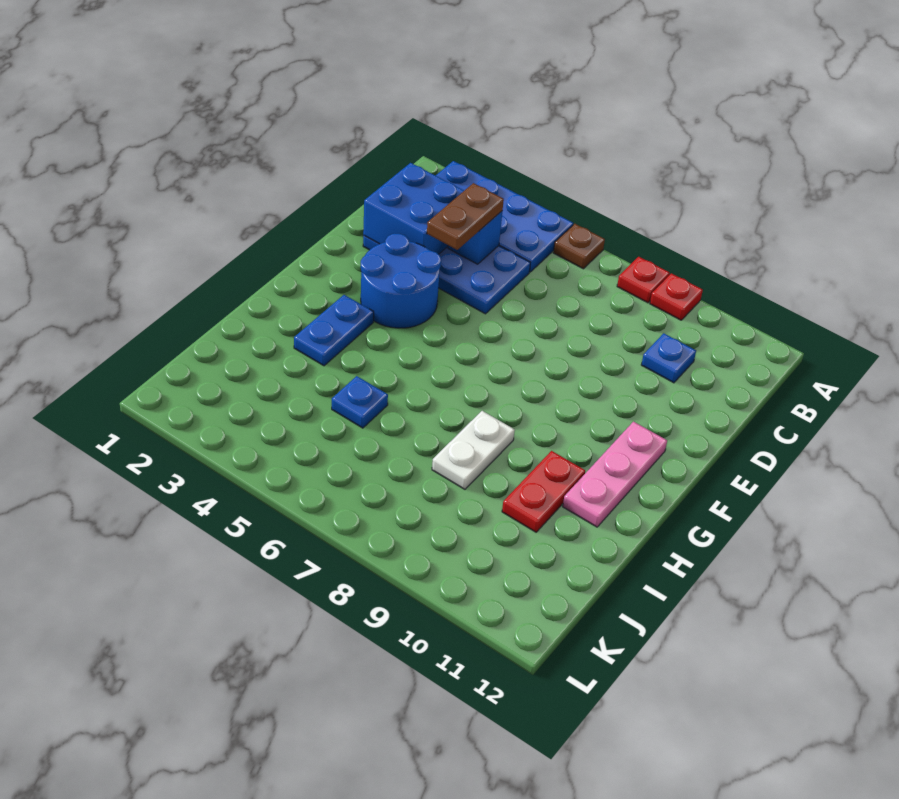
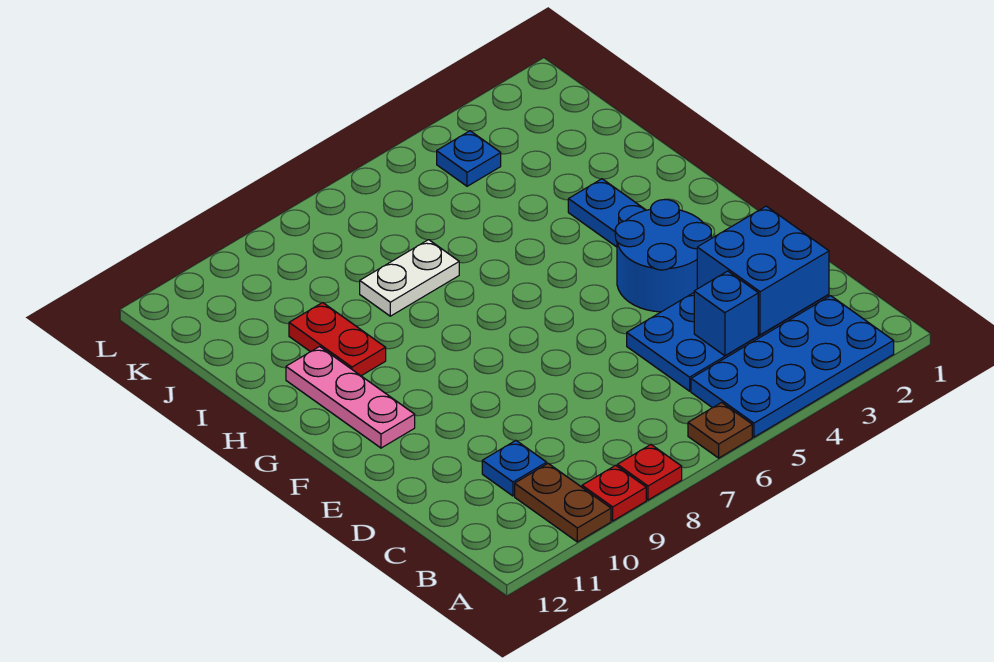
brown plate C4:D4 level 3 -> brown plate A10:B10 level 1
white plate H8:I8 level 1 -> white plate I7:I8 level 1
blue plate I5 level 1 -> blue plate K4 level 1

